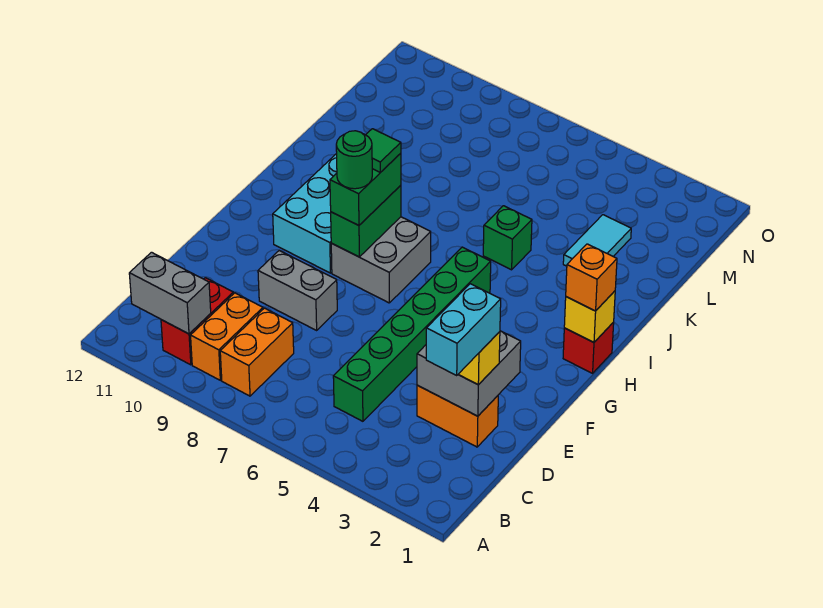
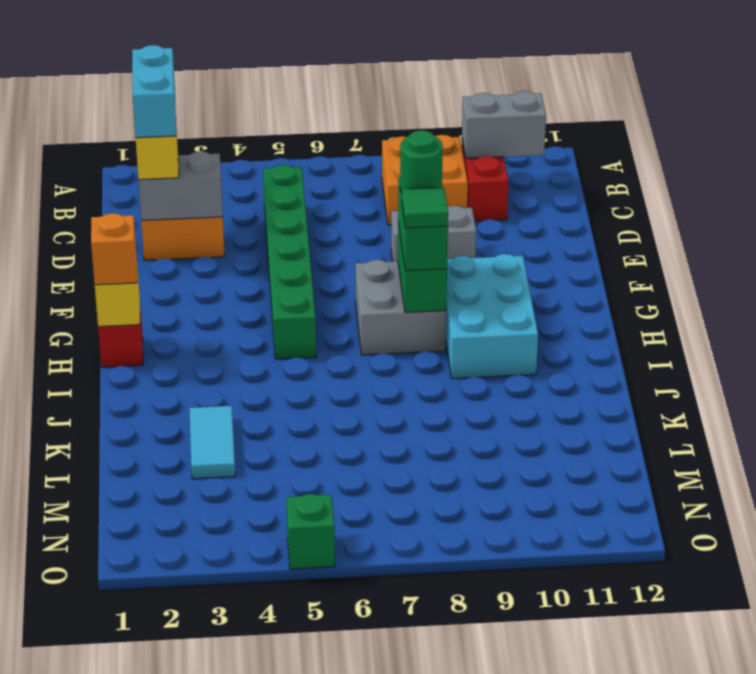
grey brick D2:E3 level 2 -> grey brick D2:D3 level 2
green brick J5 level 1 -> green brick O5 level 1

